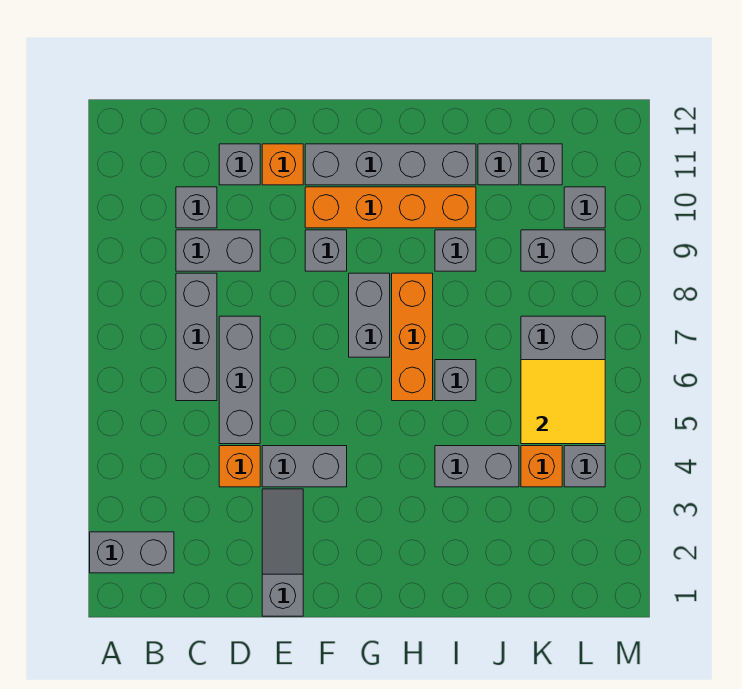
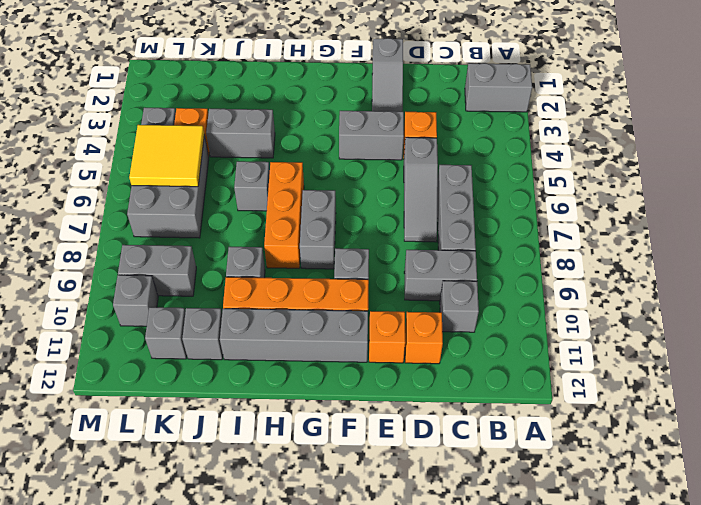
grey brick D5:D7 level 1 -> grey slope D5:D7 level 1 top 5
grey brick D11 level 1 -> orange brick D11 level 1

